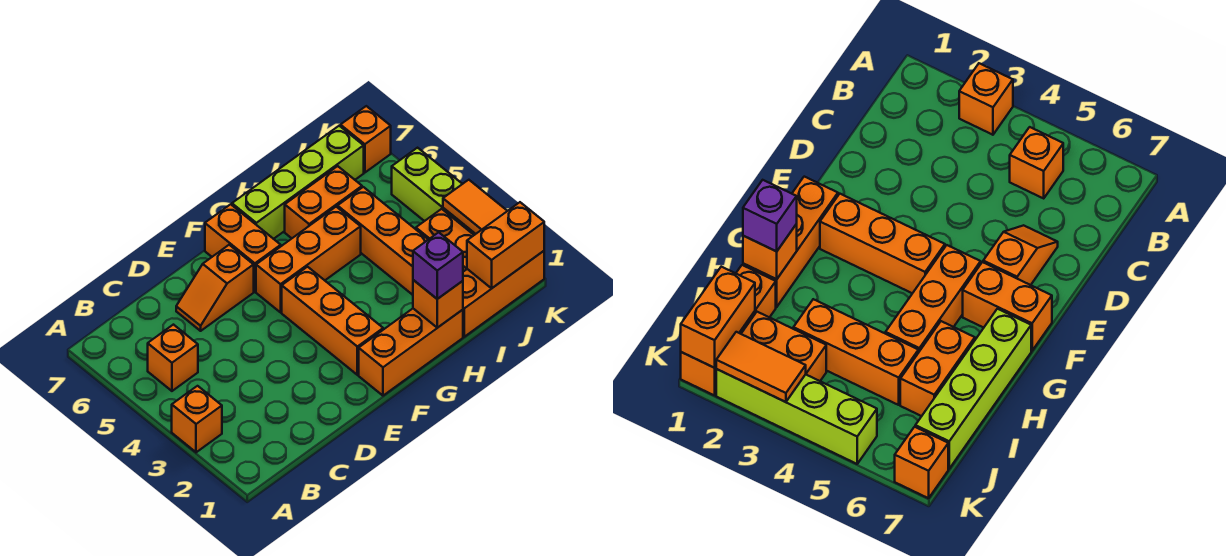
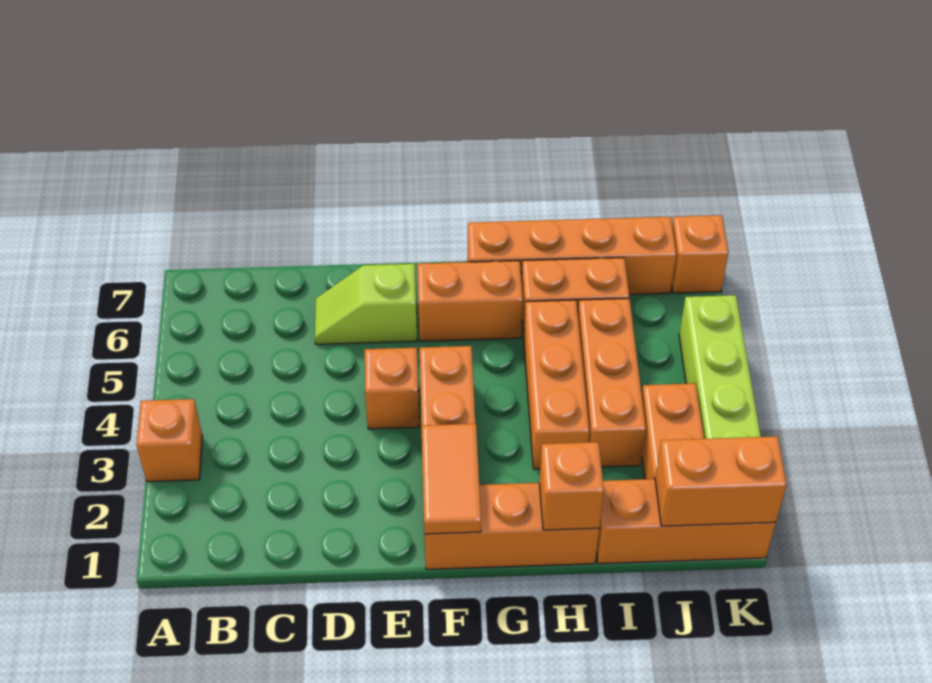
orange brick B5 level 1 -> orange brick E4 level 1
orange slope D6:E6 level 1 top E -> lime slope D6:E6 level 1 top E
orange brick F5:H5 level 1 -> orange brick H3:H5 level 1
orange brick F6:F7 level 1 -> orange brick F6:G6 level 1
lime brick G7:J7 level 1 -> orange brick G7:J7 level 1
purple brick H1 level 3 -> none
orange tile K2:K3 level 2 -> orange tile F1:F2 level 2

